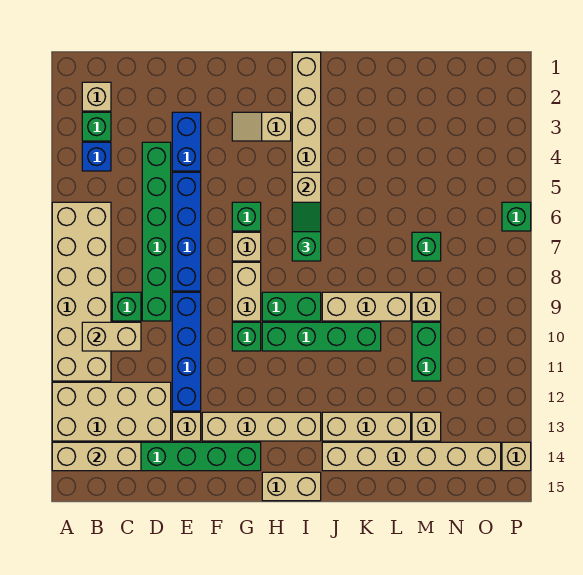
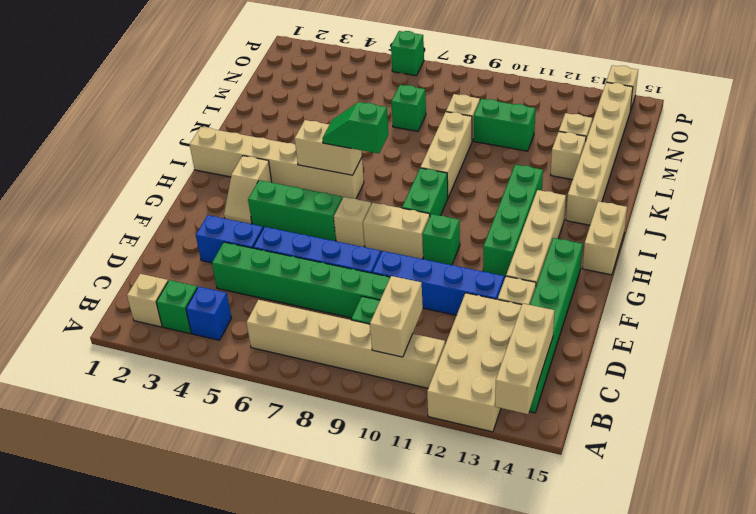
tan brick A6:B11 level 1 -> tan brick B6:B11 level 1
green brick G6 level 1 -> green brick G4:G6 level 1
green brick H10:K10 level 1 -> green brick G12:J12 level 1
tan brick J13:L13 level 1 -> tan brick L13 level 1

